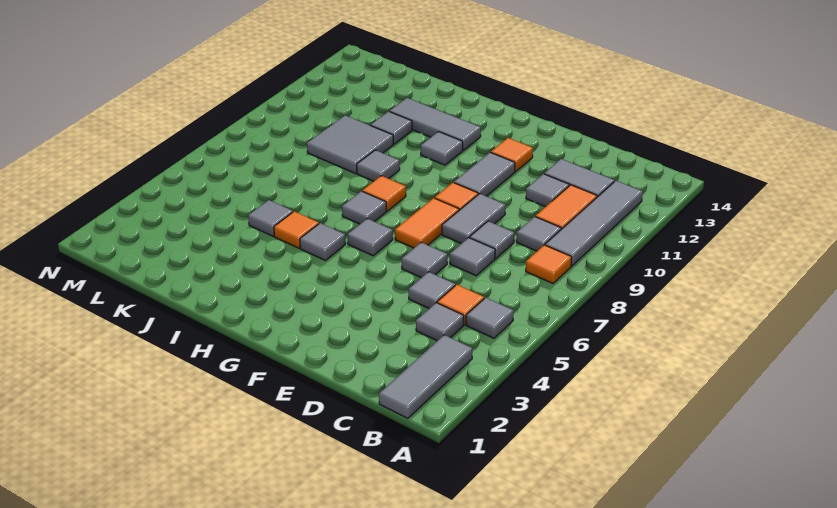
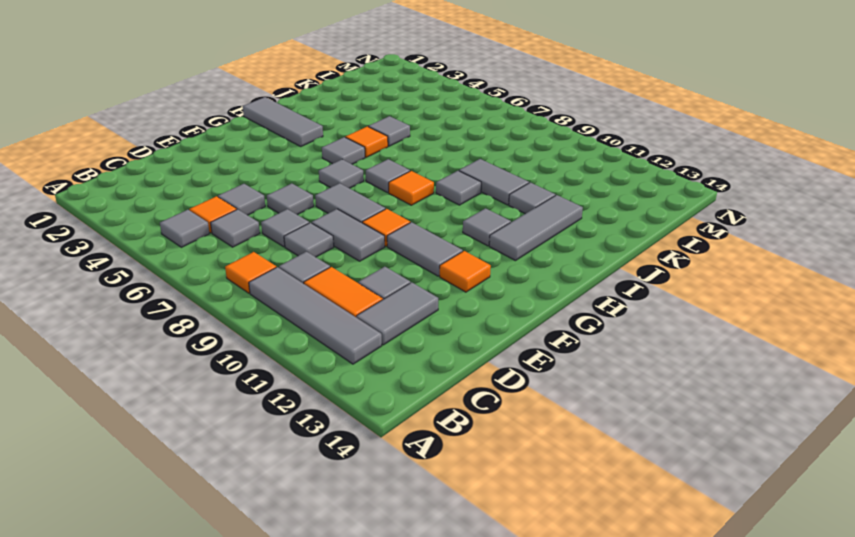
grey tile B1:B3 level 1 -> grey tile H1:H3 level 1
grey tile C4 level 1 -> grey tile C6 level 1
orange tile F7:F8 level 1 -> grey tile F7:F8 level 1
grey tile J9:K10 level 1 -> grey tile J9:J10 level 1

